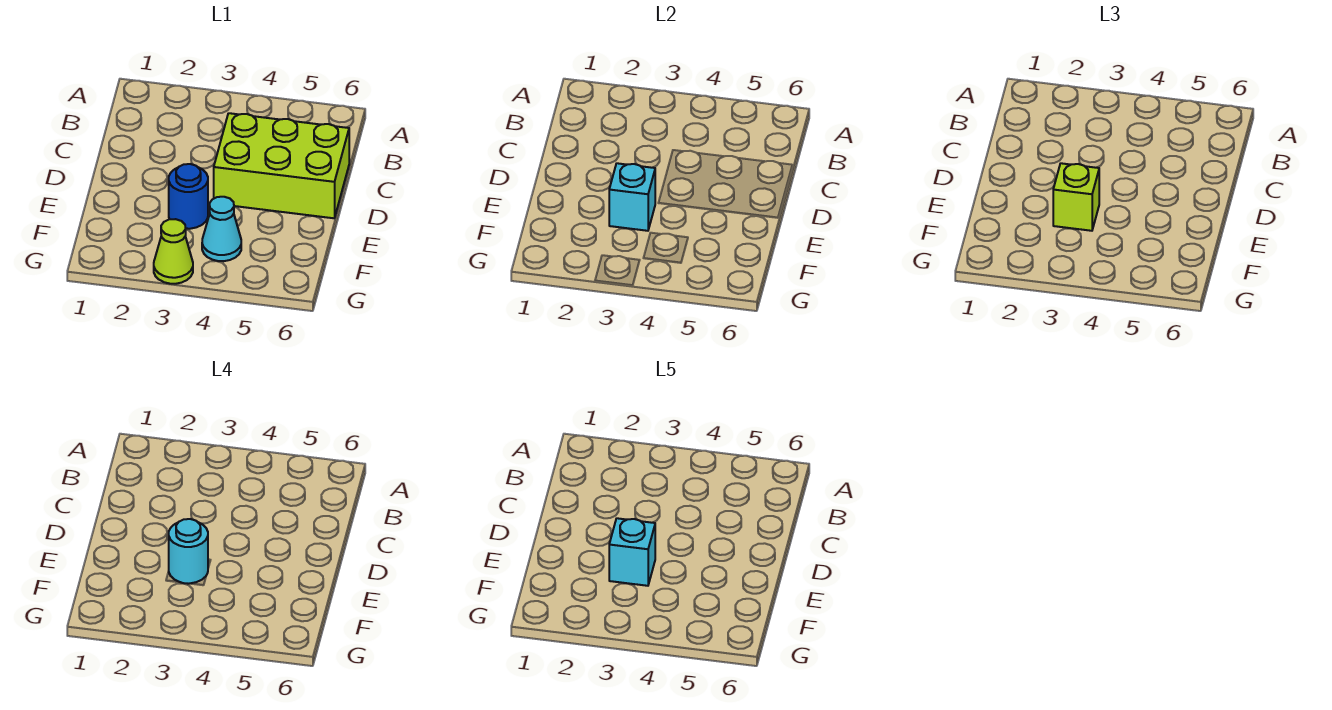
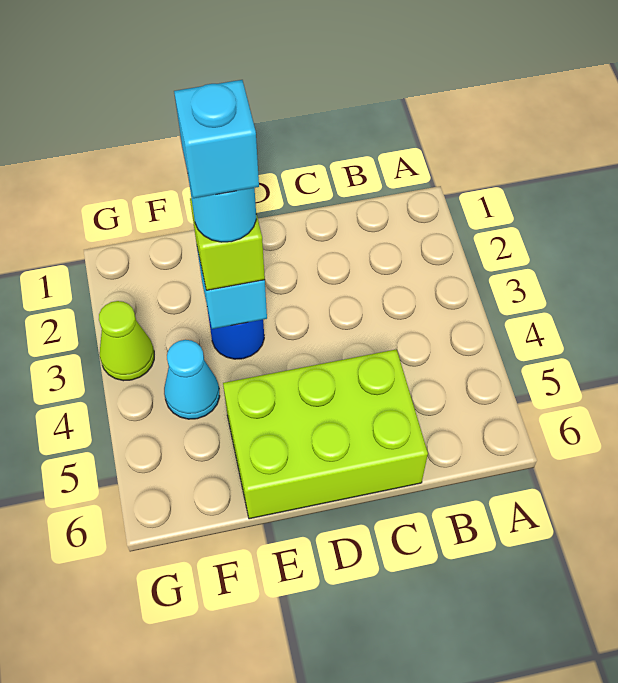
lime brick C4:D6 level 1 -> lime brick C5:E6 level 1

